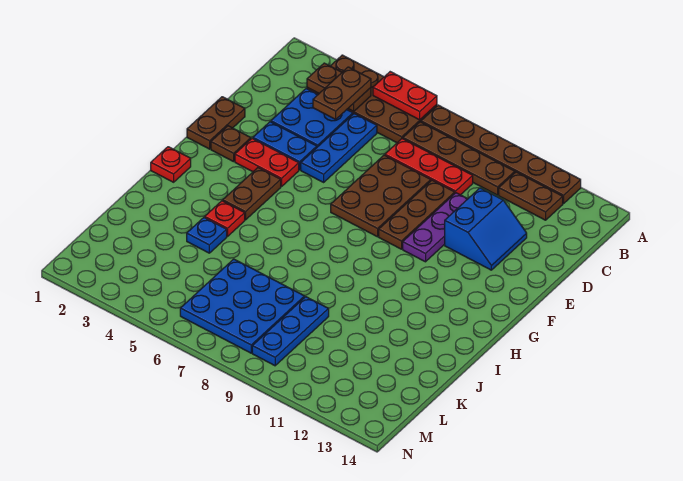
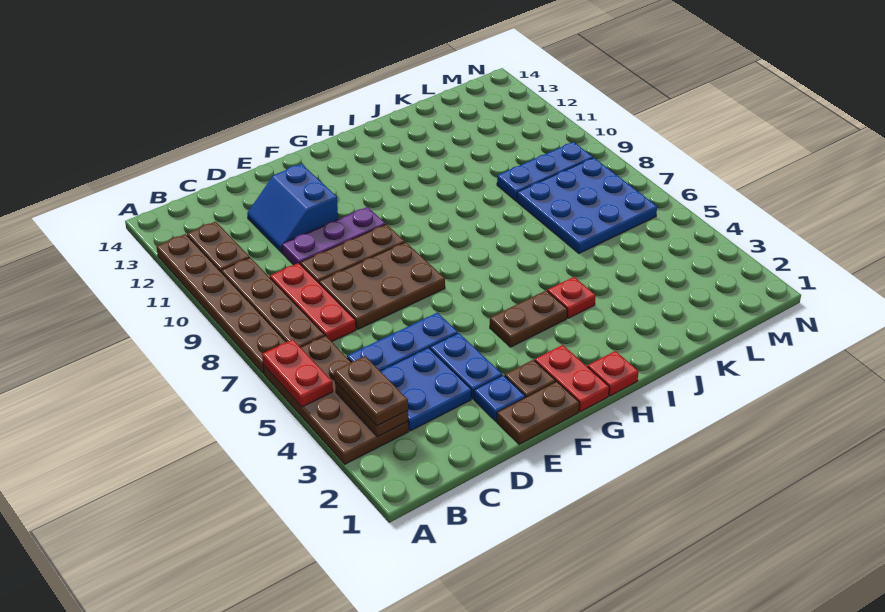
brown plate B4:C4 level 3 -> brown plate B3:B4 level 3
blue slope D11:E12 level 1 top 11 -> blue slope D11:E12 level 1 top E
red plate F3:F4 level 1 -> red plate G1:G2 level 1
blue plate J4 level 1 -> blue plate E2 level 1

